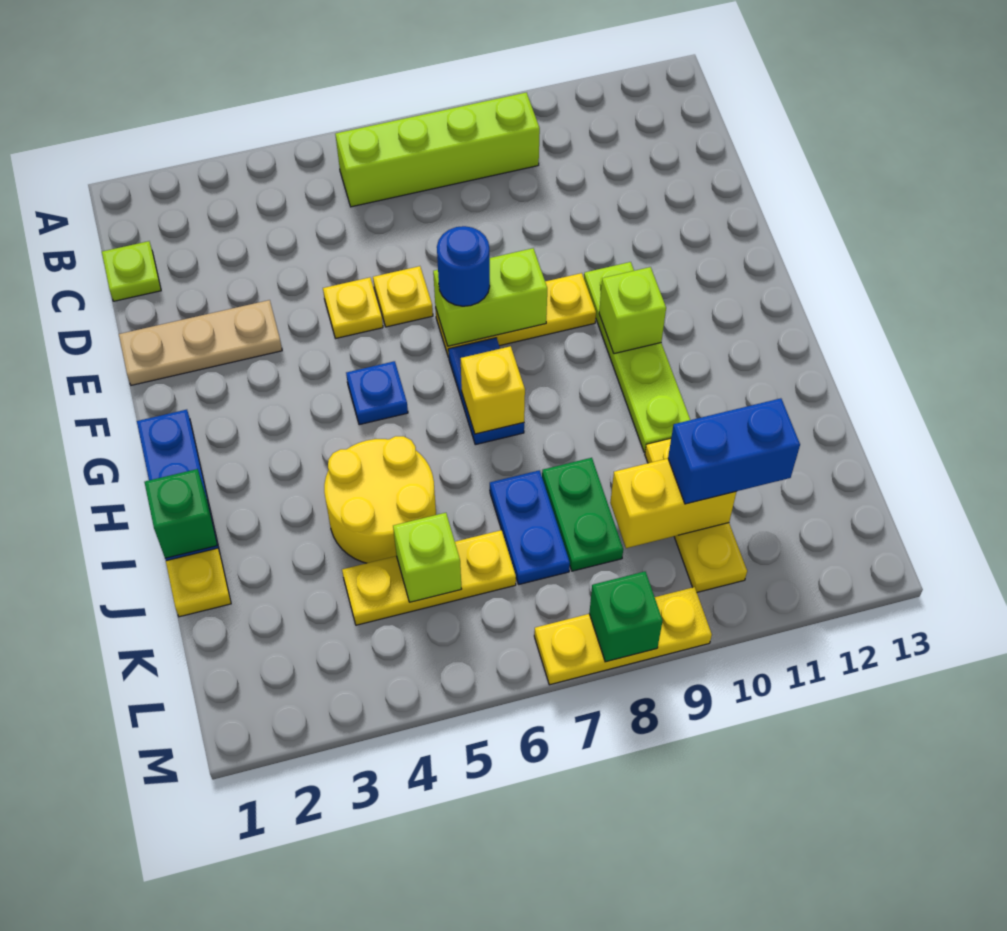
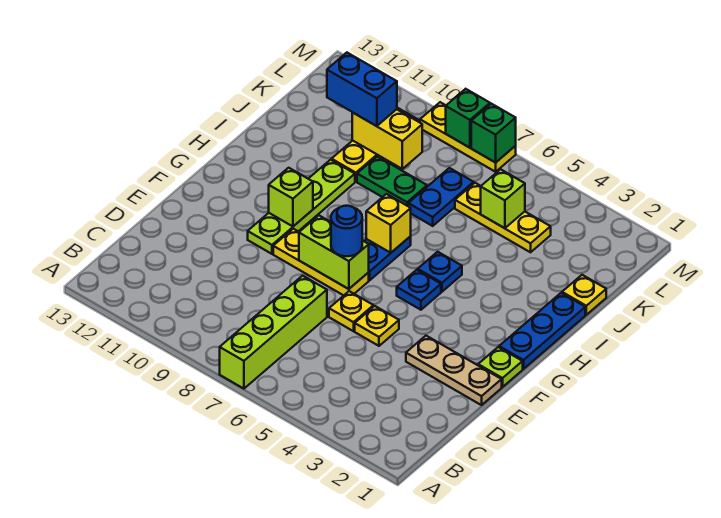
lime brick B6:B9 level 1 -> lime brick A7:D7 level 1
lime plate C1 level 1 -> lime plate F1 level 1
none -> blue plate H5 level 1
green brick I1 level 2 -> green brick M7 level 2
yellow round brick I4:J5 level 1 -> none
green plate J8:K8 level 1 -> green plate J8:J9 level 1

